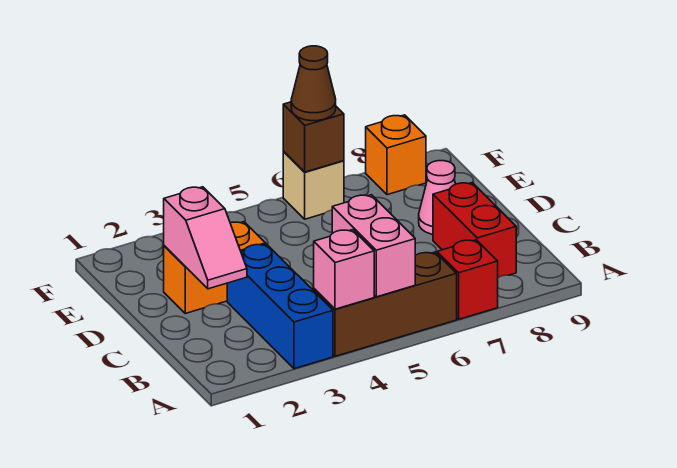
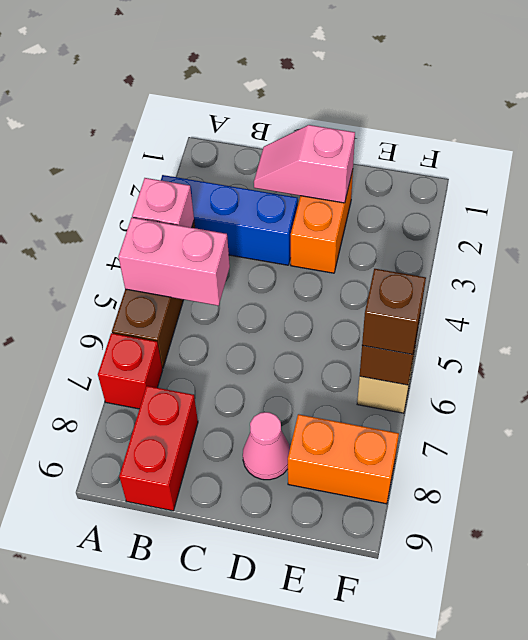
red brick B8:C8 level 1 -> red brick B8:B9 level 1
brown cone F6 level 3 -> brown brick F6 level 3
orange brick F8 level 1 -> orange brick E8:F8 level 1

